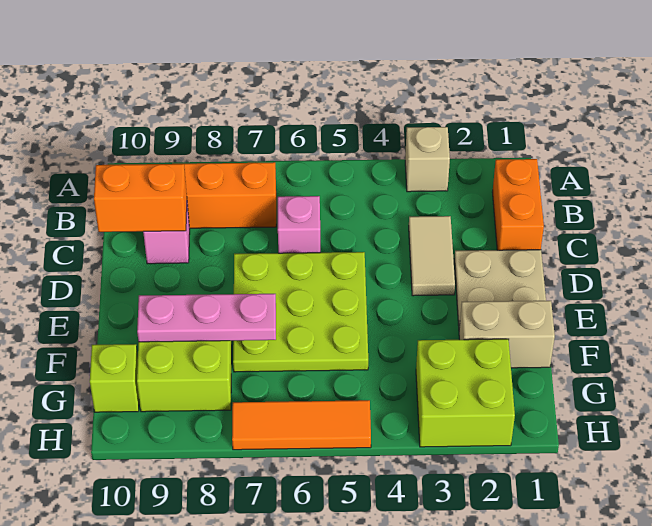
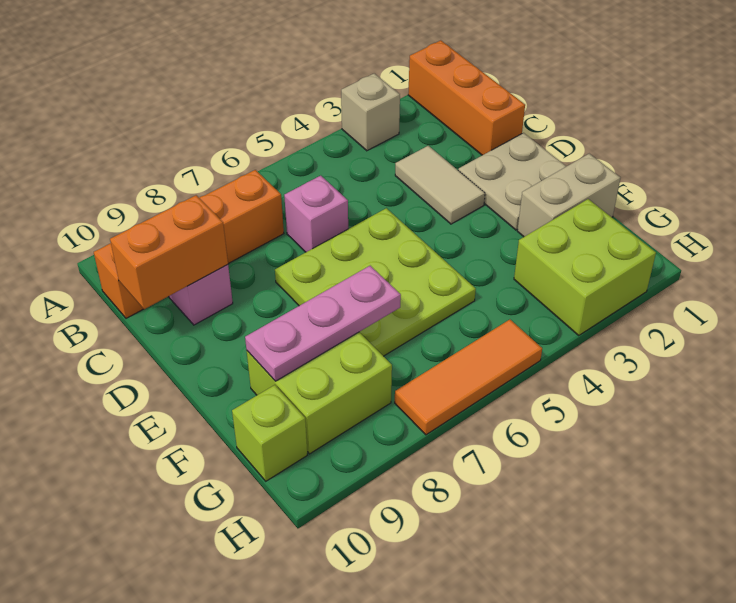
orange brick B1:C1 level 1 -> orange brick A1:C1 level 1

